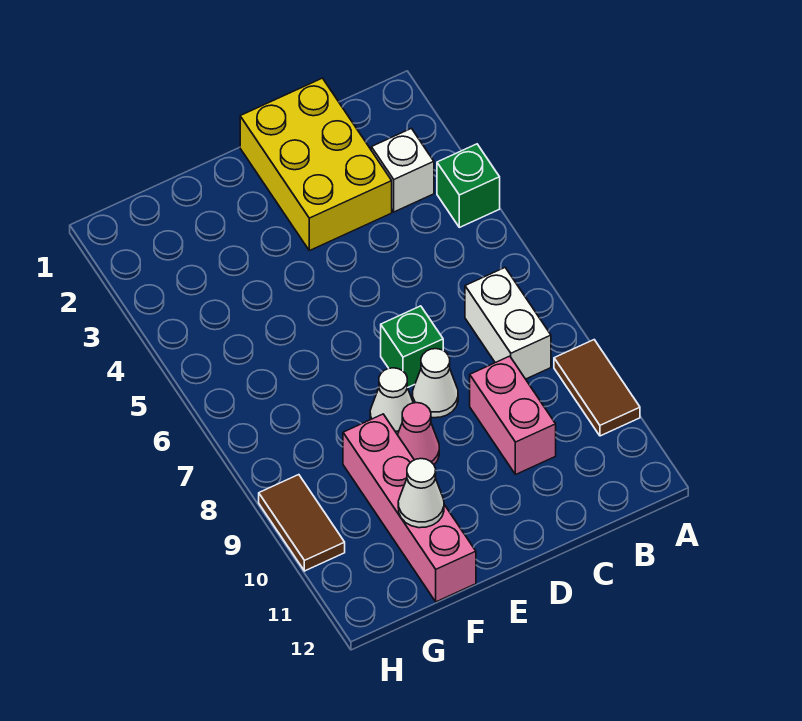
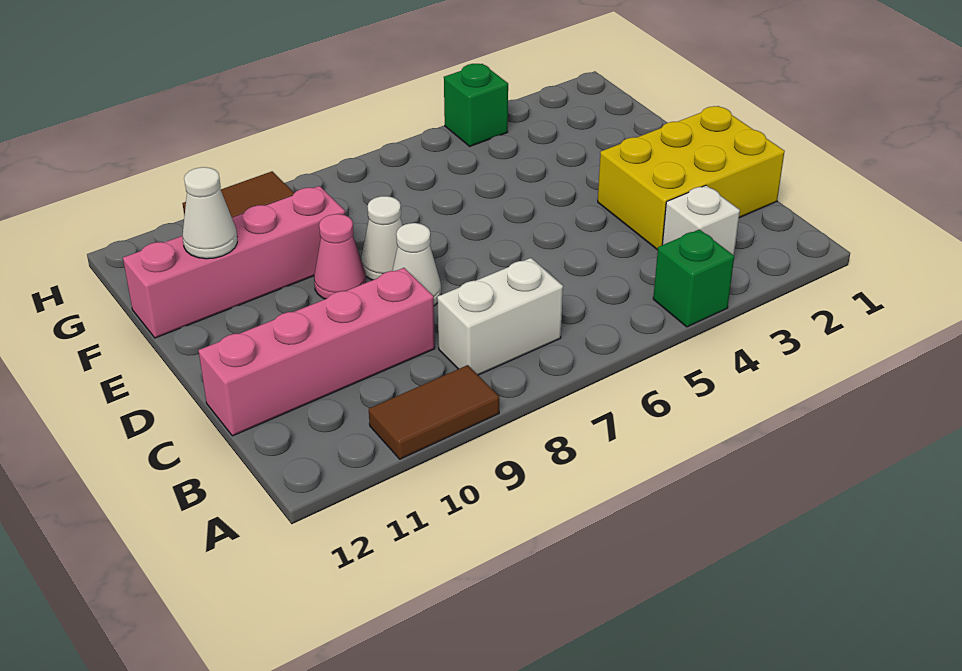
pink brick C9:C10 level 1 -> pink brick C9:C12 level 1
green brick D7 level 1 -> green brick H4 level 1

